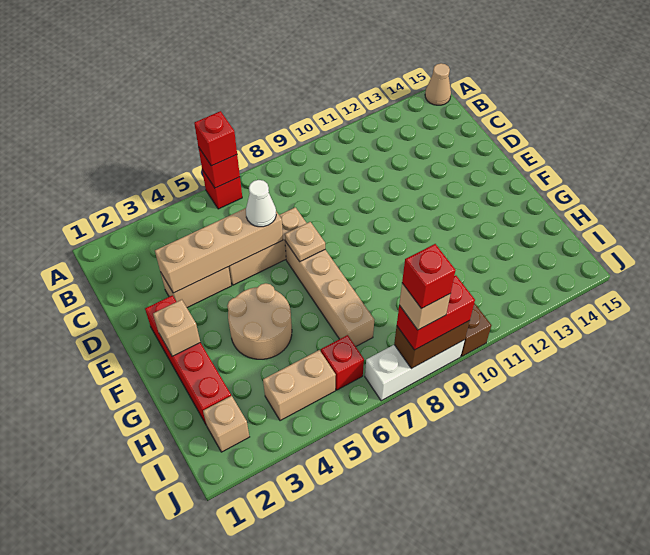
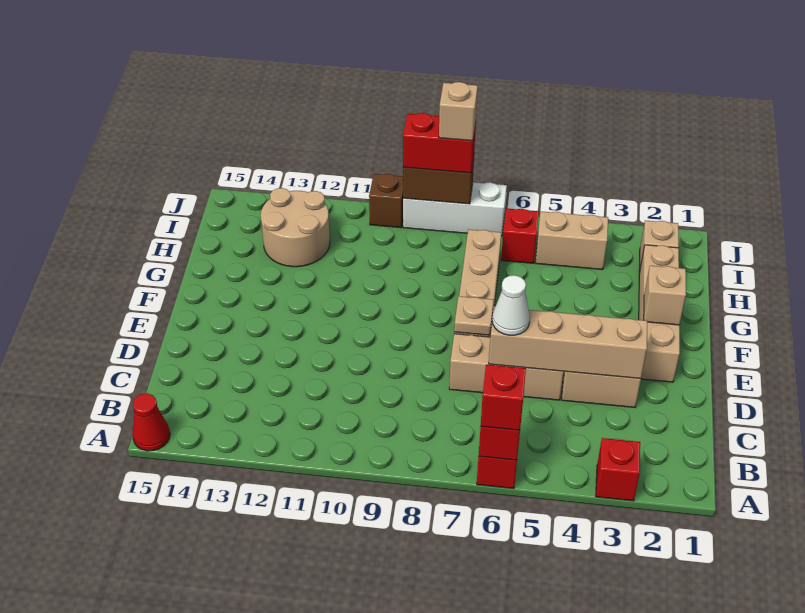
tan cone A15 level 1 -> red cone A15 level 1
red brick E2:H2 level 1 -> tan brick E2:H2 level 1
tan round brick F4:G5 level 1 -> tan round brick H12:I13 level 1
red brick J8 level 5 -> red brick A3 level 1

